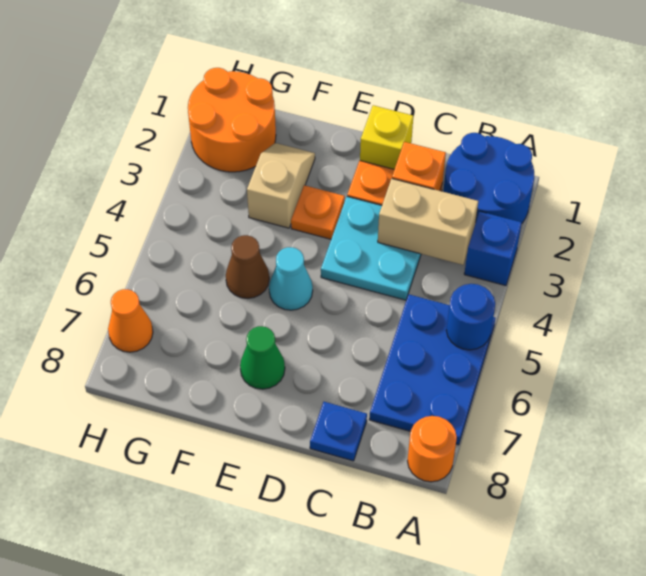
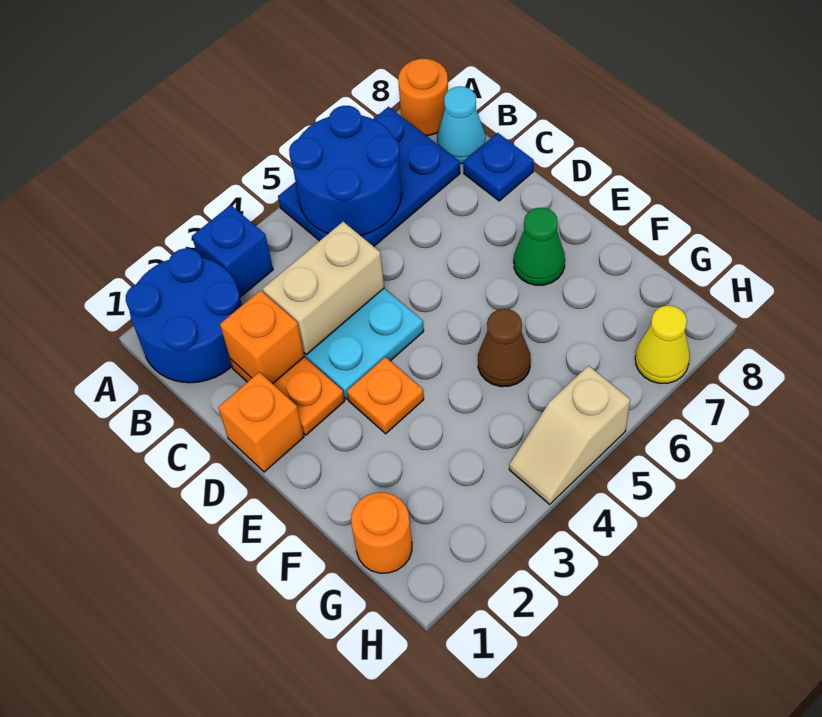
blue round brick A5 level 2 -> blue round brick A5:B6 level 2
tan brick B3:C3 level 2 -> tan brick C3:C4 level 2
yellow brick D1 level 1 -> orange brick D1 level 1
cyan cone E5 level 1 -> cyan cone B8 level 1
tan slope F2:F3 level 1 top 3 -> tan slope H4:H5 level 1 top 5
orange round brick G1:H2 level 1 -> orange round brick G1 level 1
orange cone H7 level 1 -> yellow cone H7 level 1

